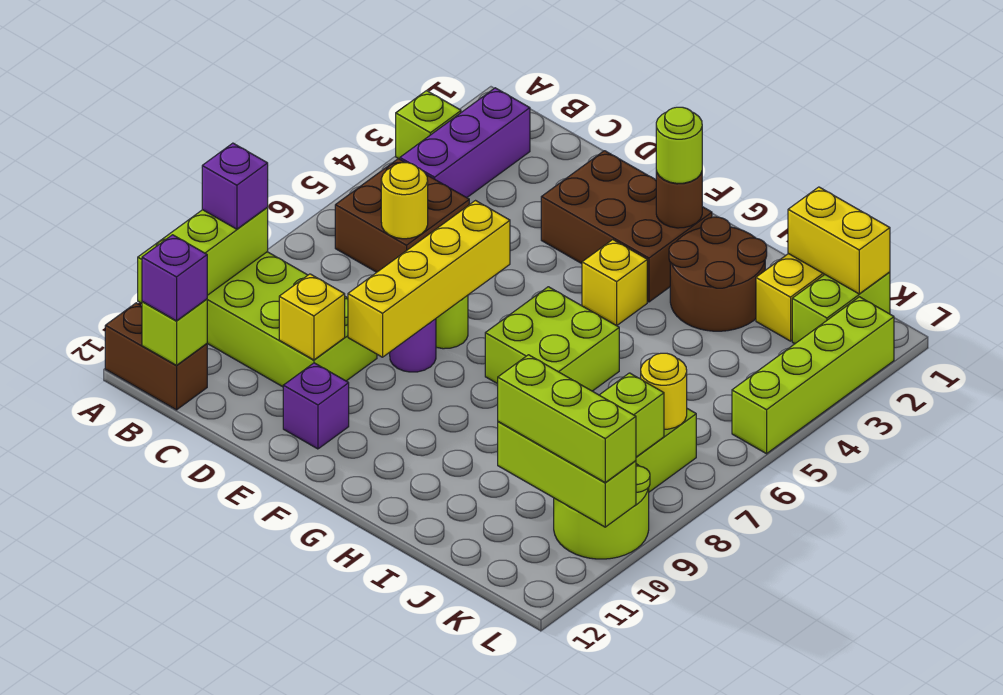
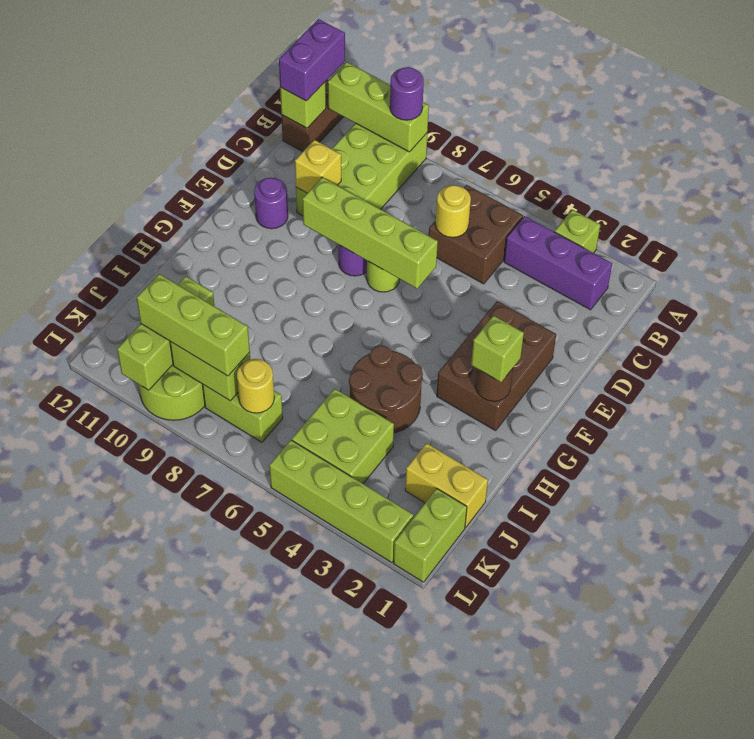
purple brick A9 level 3 -> purple round brick A9 level 3
purple brick B12 level 3 -> purple brick A12:B12 level 3
yellow brick E6:E9 level 2 -> lime brick E6:E9 level 2
purple brick E11 level 1 -> purple round brick E11 level 1
lime round brick G2 level 3 -> lime brick G2 level 3
yellow brick G4 level 1 -> none
lime brick G6:H7 level 1 -> lime brick J4:K5 level 1
brown round brick H2:I3 level 1 -> brown round brick H4:I5 level 1
yellow brick J1:K1 level 2 -> none
lime brick J10:L10 level 3 -> lime brick K8:K10 level 3
lime brick K1:K2 level 1 -> lime brick K1:L1 level 1

